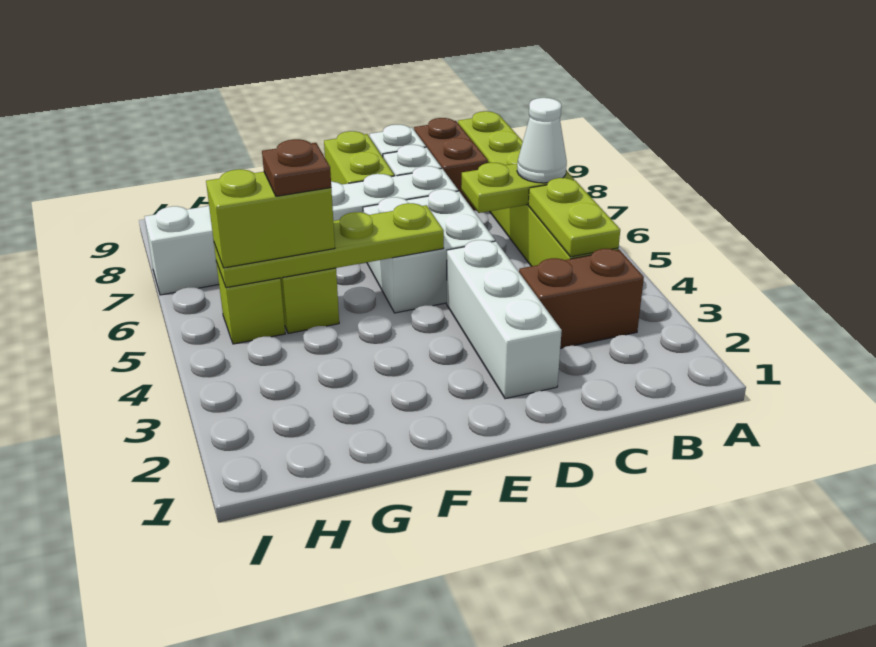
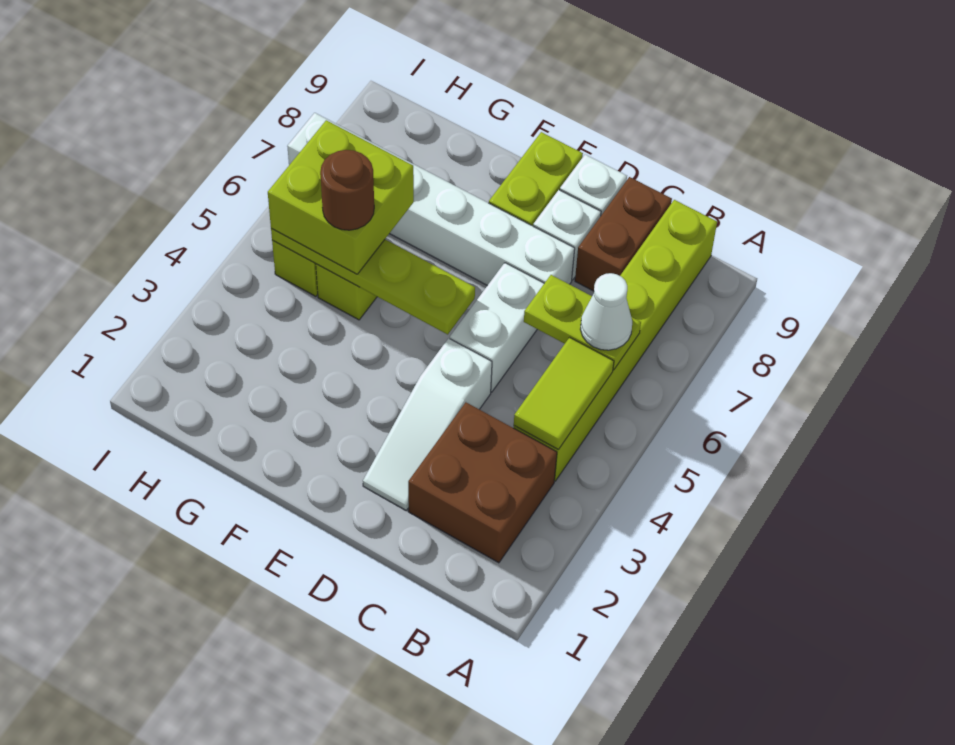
brown brick B3:C3 level 1 -> brown brick B2:C3 level 1
lime plate B4:B5 level 2 -> lime tile B4:B5 level 2
white brick D2:D4 level 1 -> white slope D2:D4 level 1 top 4
white brick D5:E6 level 1 -> white brick D5:D6 level 1
lime brick G5:H5 level 3 -> lime brick G5:H6 level 3
brown plate G5 level 4 -> brown round brick G5 level 4

